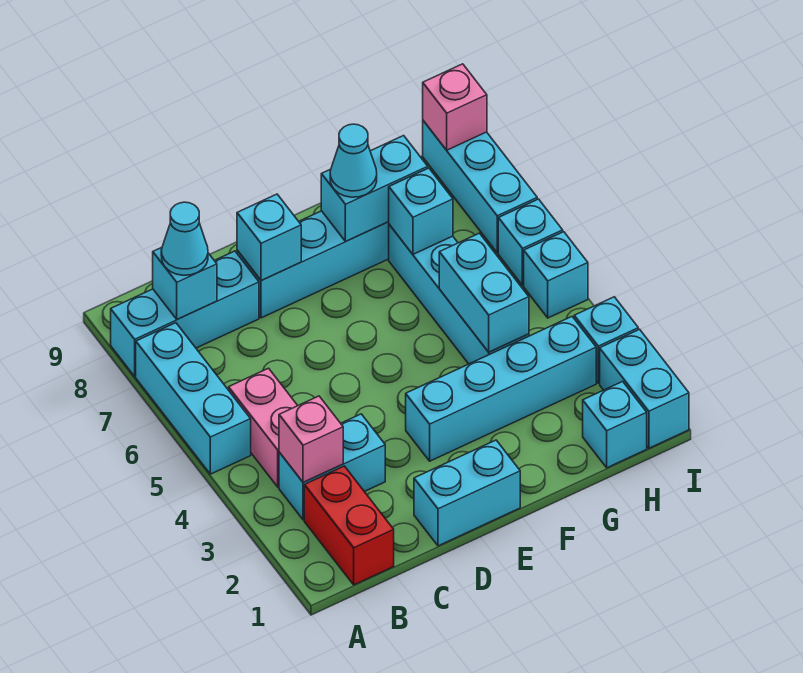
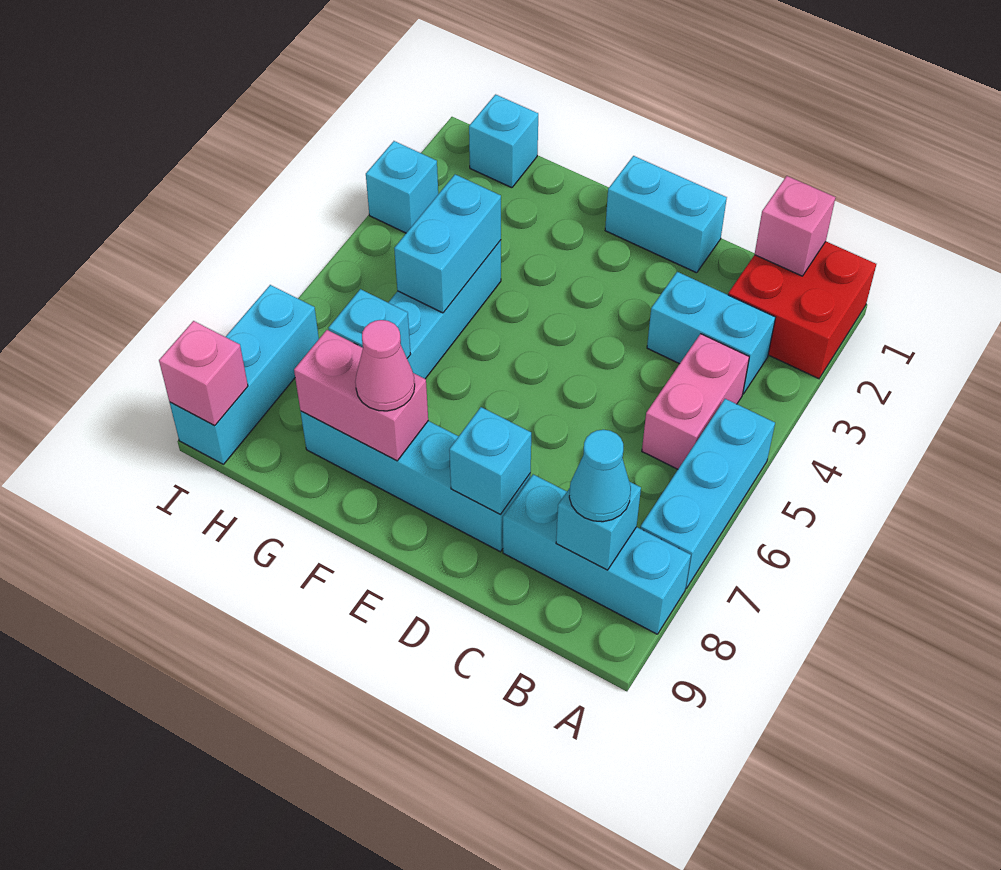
red brick B1:B2 level 1 -> red brick A1:B2 level 1
pink brick B3 level 2 -> pink brick B1 level 2
cyan brick E3:H3 level 1 -> none
cyan brick F8:G8 level 2 -> pink brick F8:G8 level 2
cyan cone F8 level 3 -> pink cone F8 level 3
cyan brick I1:I2 level 1 -> none
cyan brick I5 level 1 -> none
cyan brick I6 level 1 -> none

